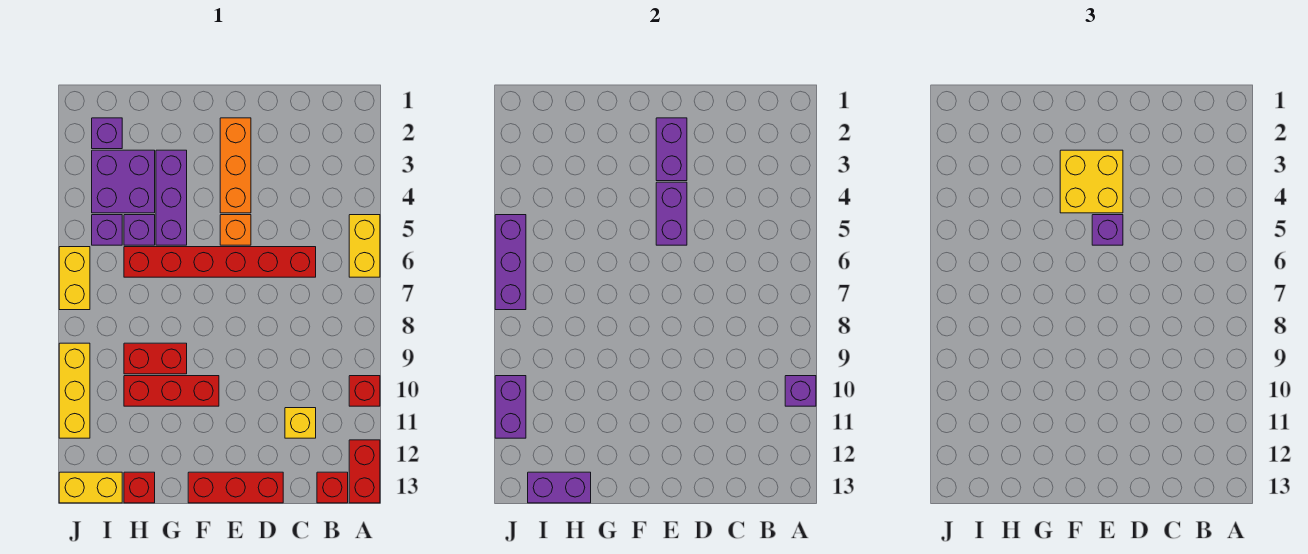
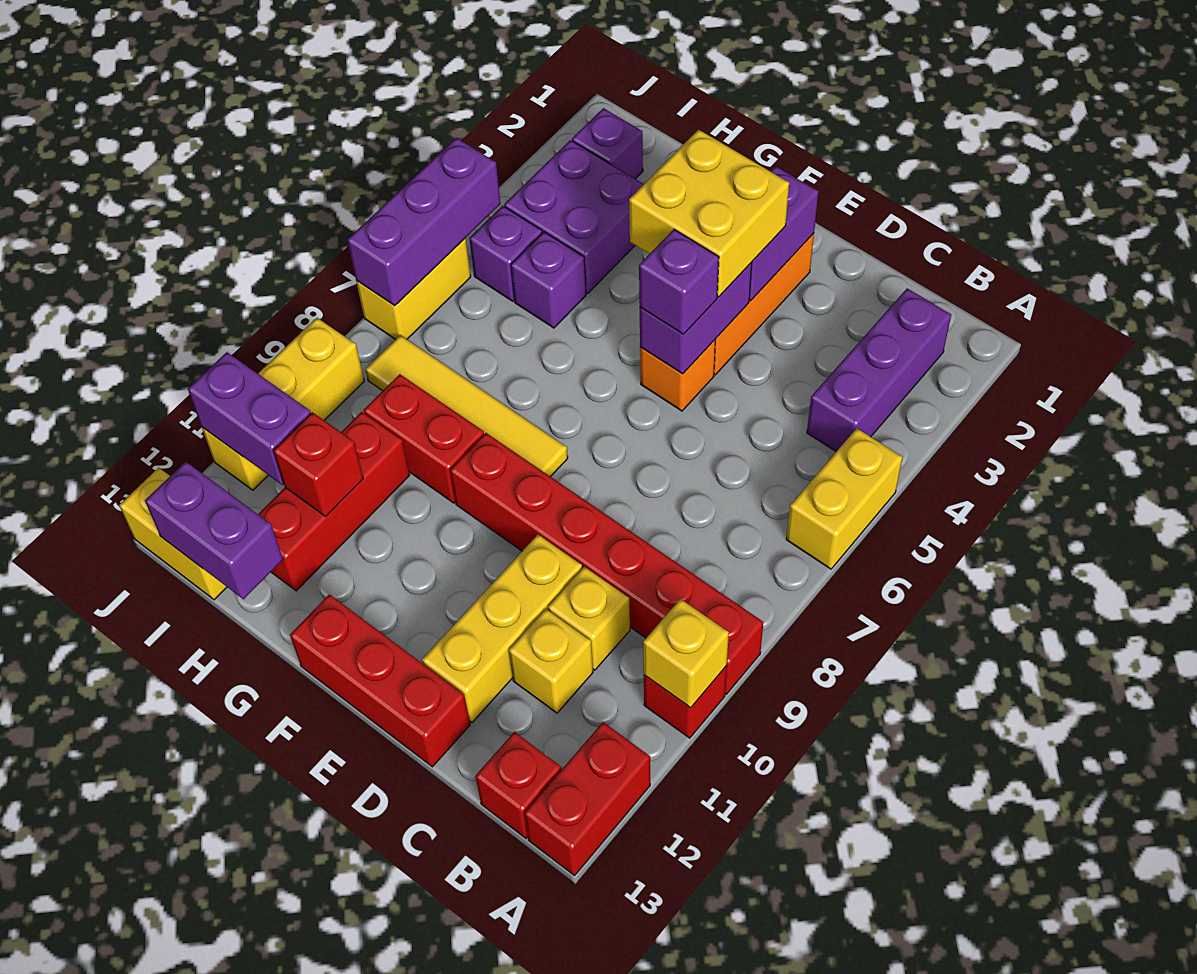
purple brick A10 level 2 -> yellow brick A10 level 2
red brick C6:H6 level 1 -> red brick A9:F9 level 1
none -> yellow brick C10 level 1
none -> yellow brick D10:D12 level 1
none -> yellow tile F8:I8 level 1
red brick F10:H10 level 1 -> red brick H10:H12 level 1
purple brick G3:G5 level 1 -> purple brick B2:B4 level 1
red brick H13 level 1 -> red brick H11 level 2
purple brick J10:J11 level 2 -> purple brick I11:J11 level 2

